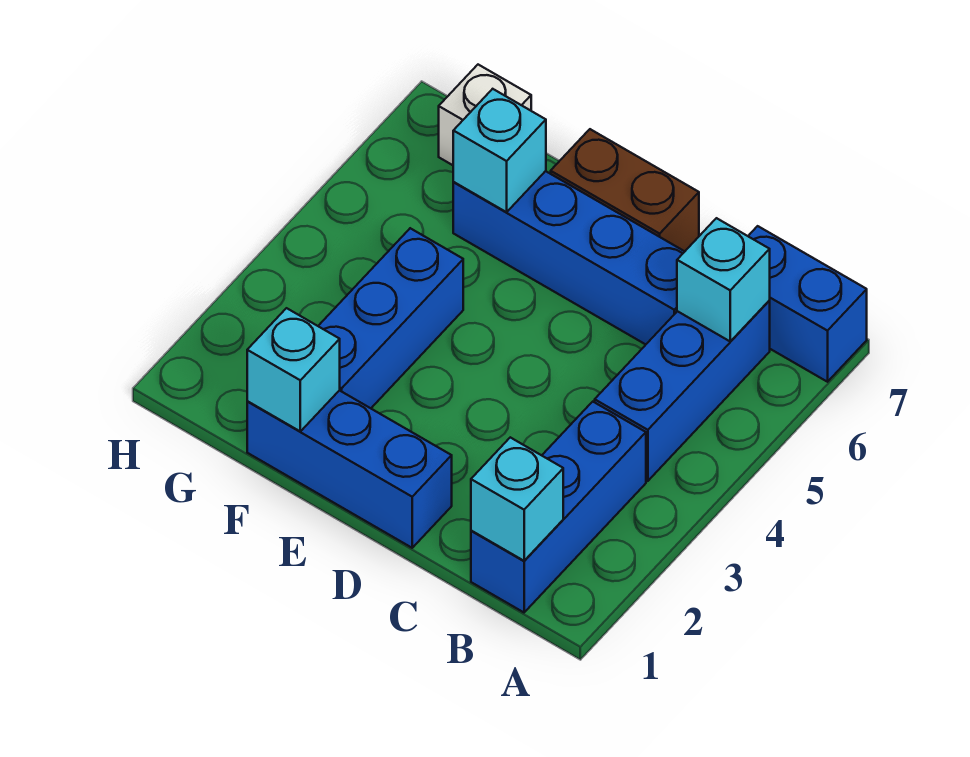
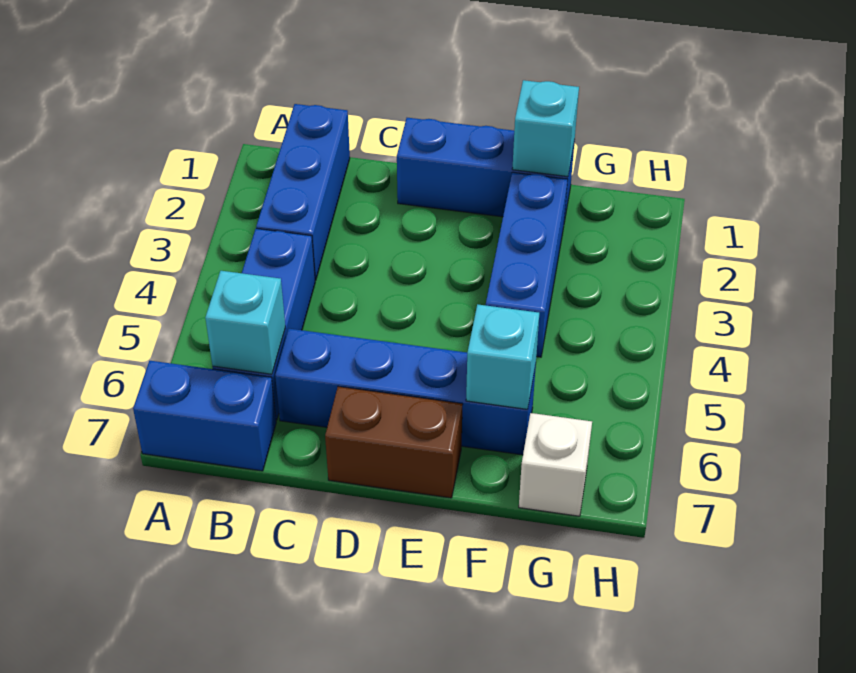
cyan brick B1 level 2 -> none

